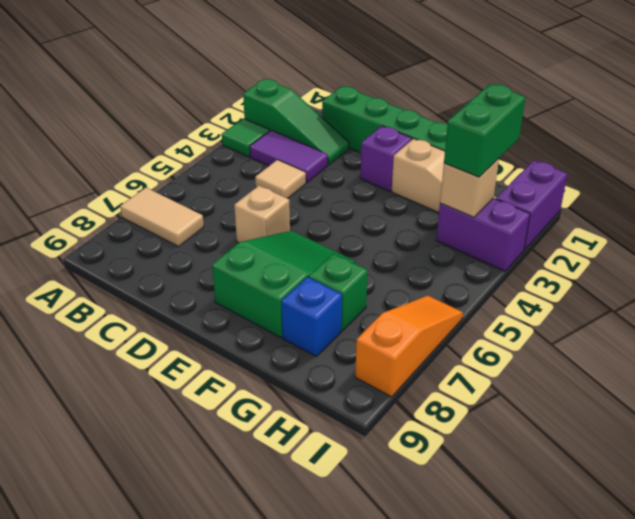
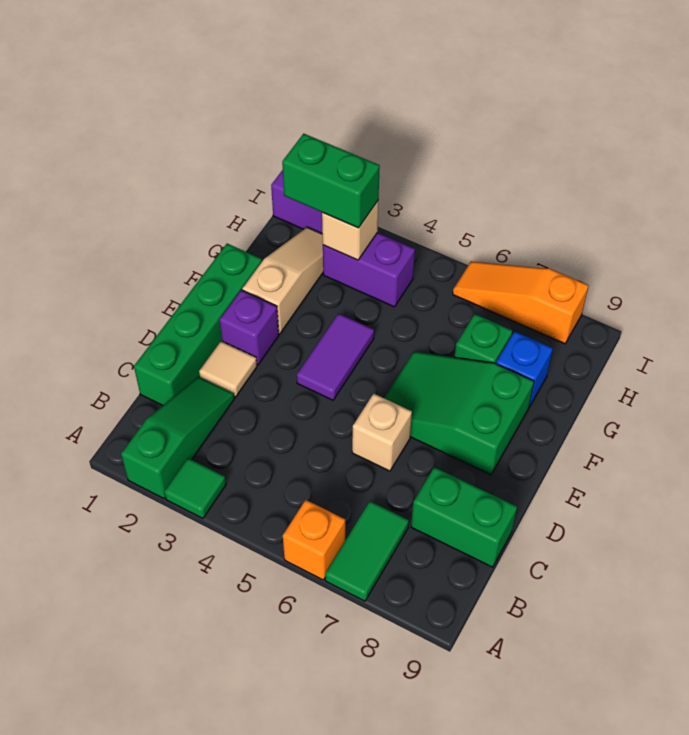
none -> orange brick A6 level 1
tan tile A7:B7 level 1 -> green tile A7:B7 level 1
purple tile B3:C3 level 1 -> purple tile E4:F4 level 1
tan tile C4 level 1 -> tan tile D2 level 1
none -> green brick C8:C9 level 1
purple brick H3:I3 level 1 -> purple brick H3:H4 level 1

